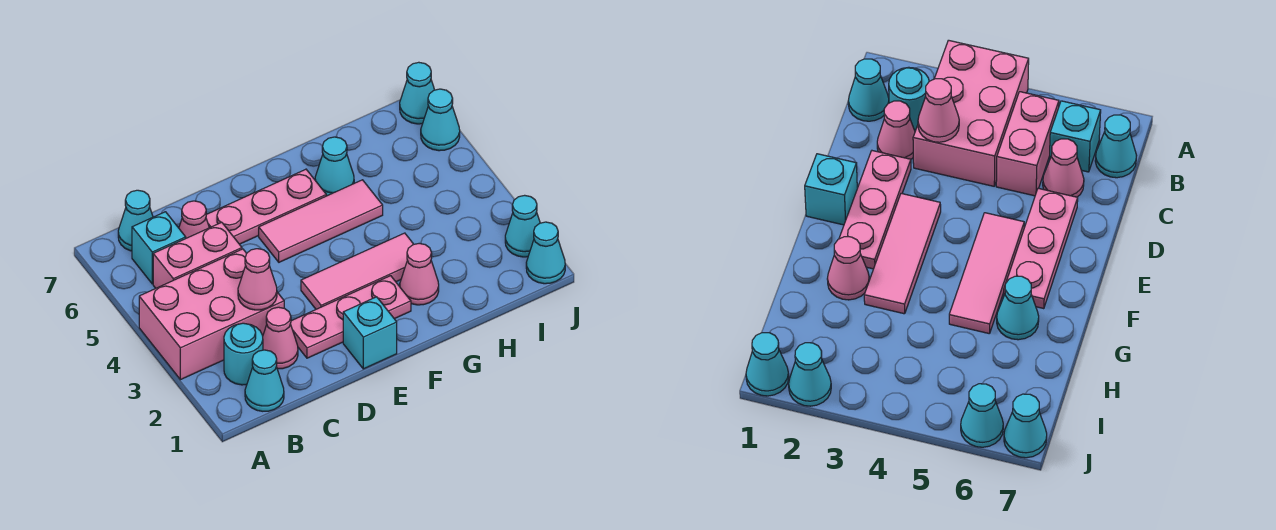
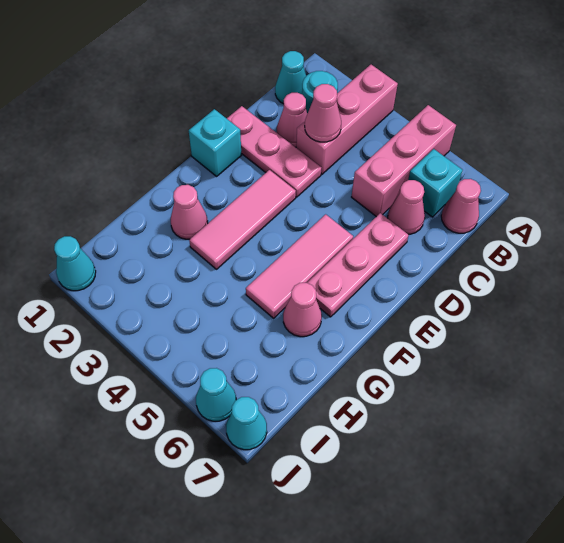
pink brick A3:C4 level 1 -> pink brick A3:C3 level 1
pink brick B5:C5 level 1 -> pink brick A5:C5 level 1
cyan cone B7 level 1 -> pink cone B7 level 1
pink plate D2:F2 level 1 -> pink plate D1:D3 level 1
cyan cone G6 level 1 -> pink cone G6 level 1
cyan cone J2 level 1 -> none

